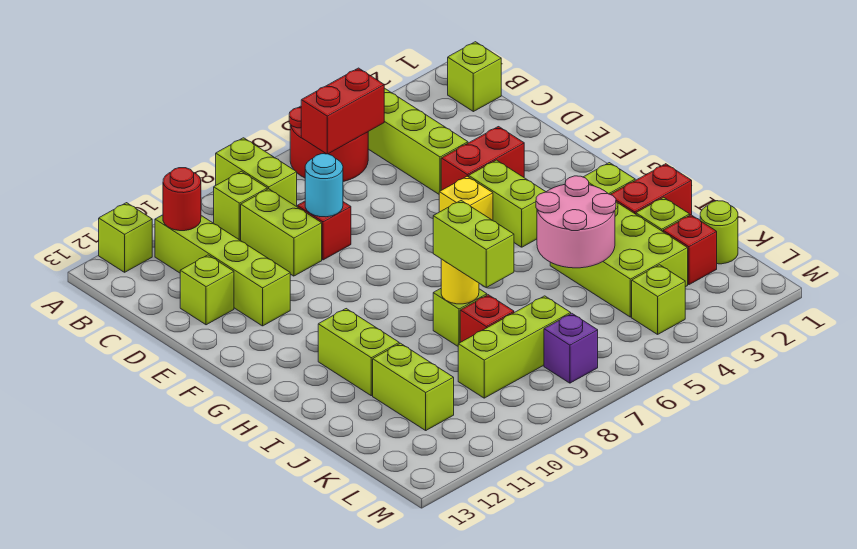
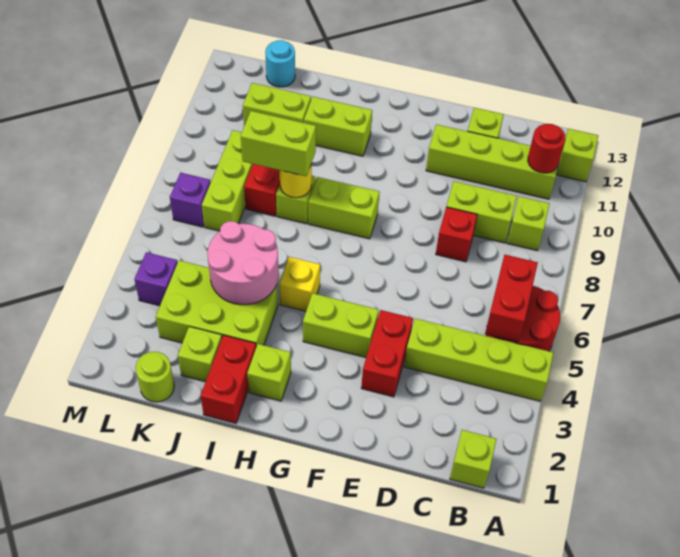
lime brick A8:B8 level 1 -> lime brick G8:H8 level 1
cyan round brick D8 level 2 -> cyan round brick K13 level 1
yellow brick F5 level 1 -> yellow brick H5 level 1
red brick K2 level 1 -> none
lime brick L4 level 1 -> purple brick L4 level 1

